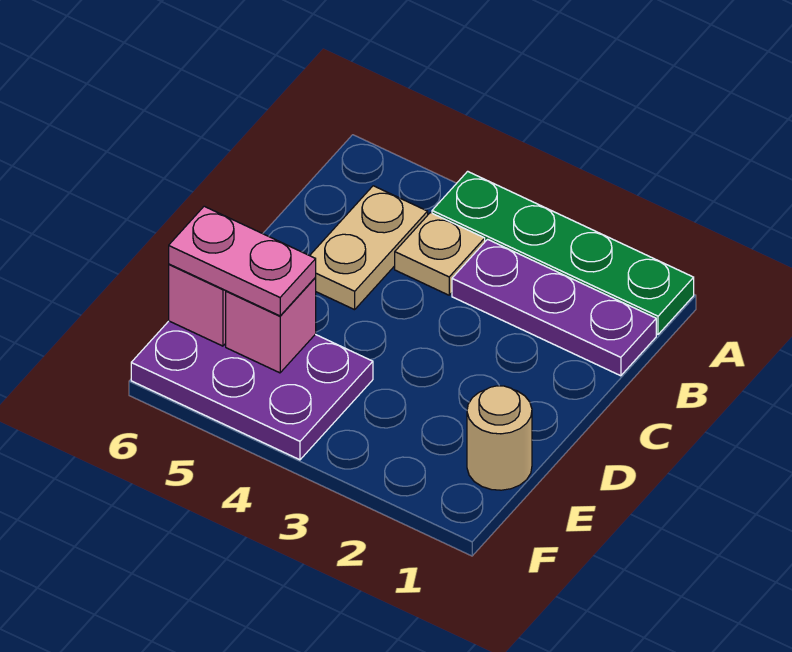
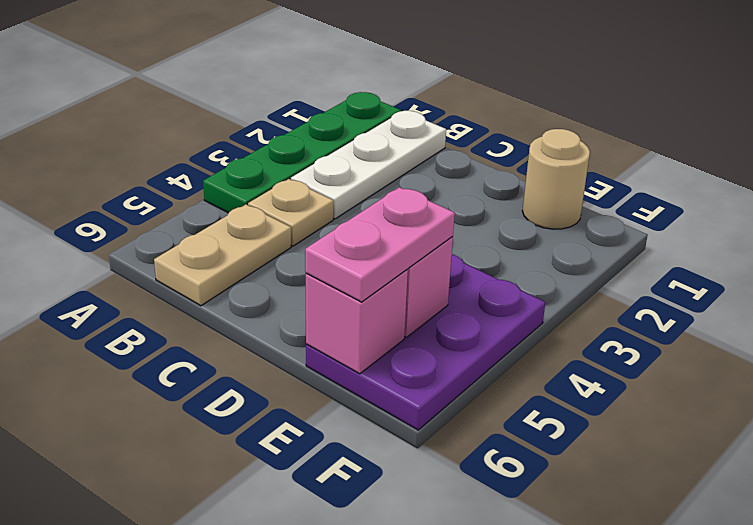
purple plate B1:B3 level 1 -> white plate B1:B3 level 1
tan plate B5:C5 level 1 -> tan plate B5:B6 level 1

